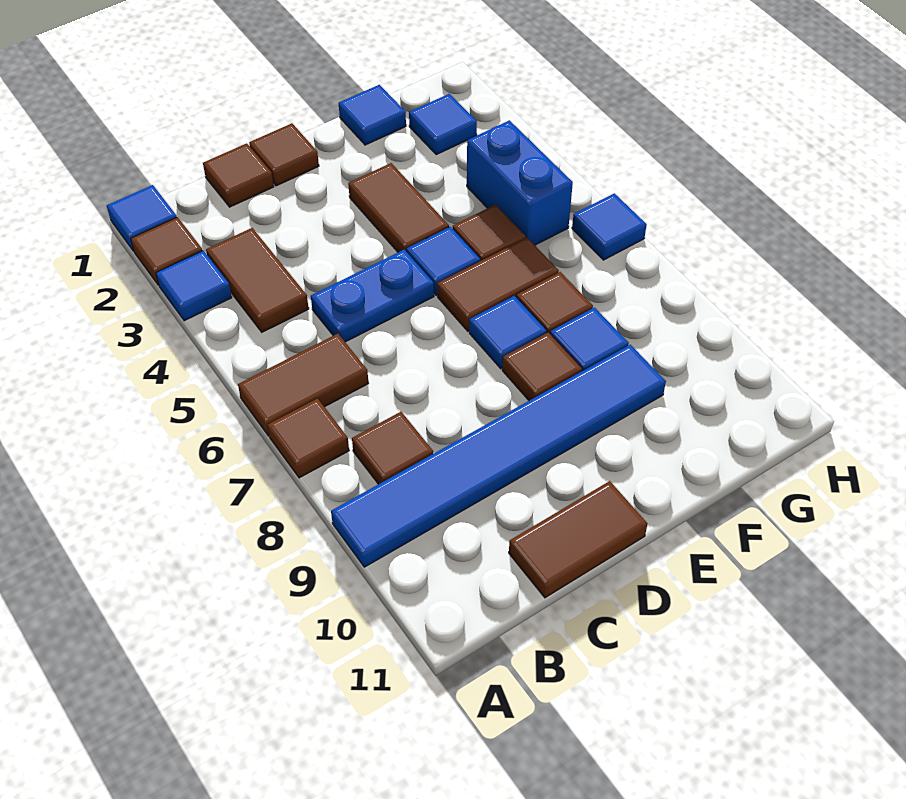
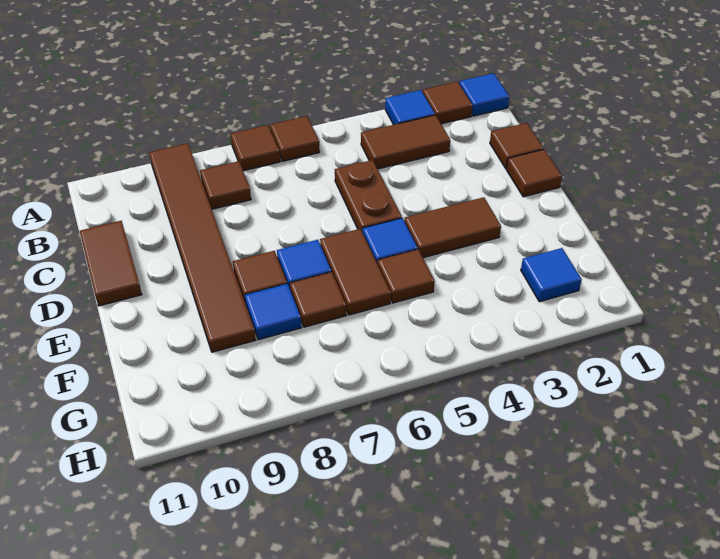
brown tile A6:B6 level 1 -> brown tile A6 level 1
blue tile A9:F9 level 1 -> brown tile A9:F9 level 1
blue plate C5:D5 level 1 -> brown plate C5:D5 level 1
blue tile F1 level 1 -> none
blue brick G4:G5 level 1 -> none
blue tile H6 level 1 -> none

